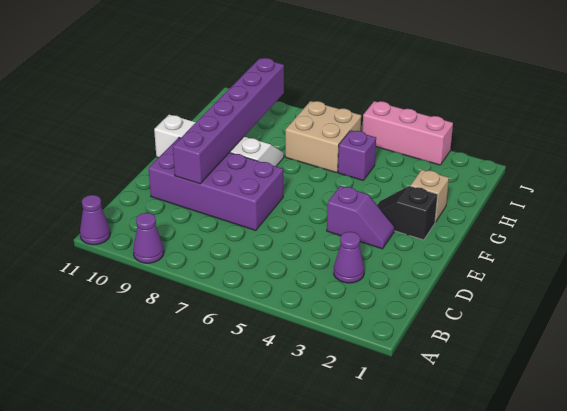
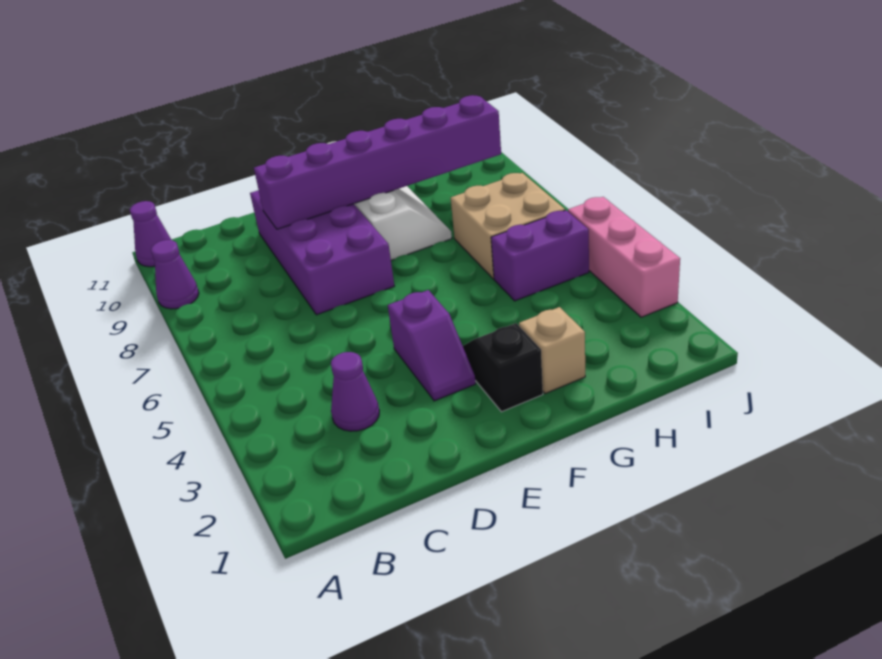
purple brick H5 level 1 -> purple brick H5:I5 level 1

